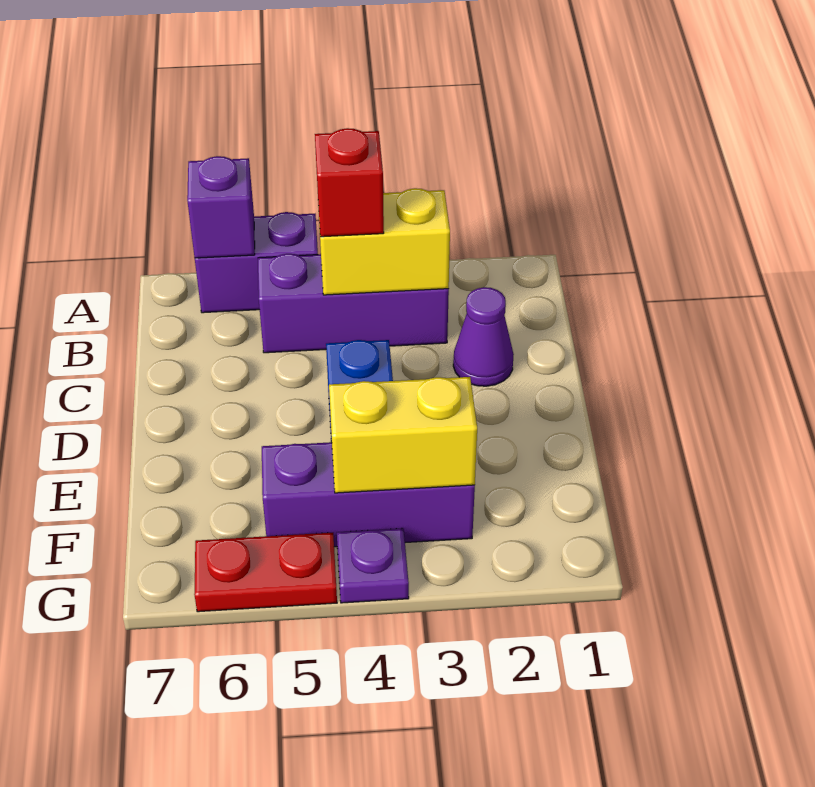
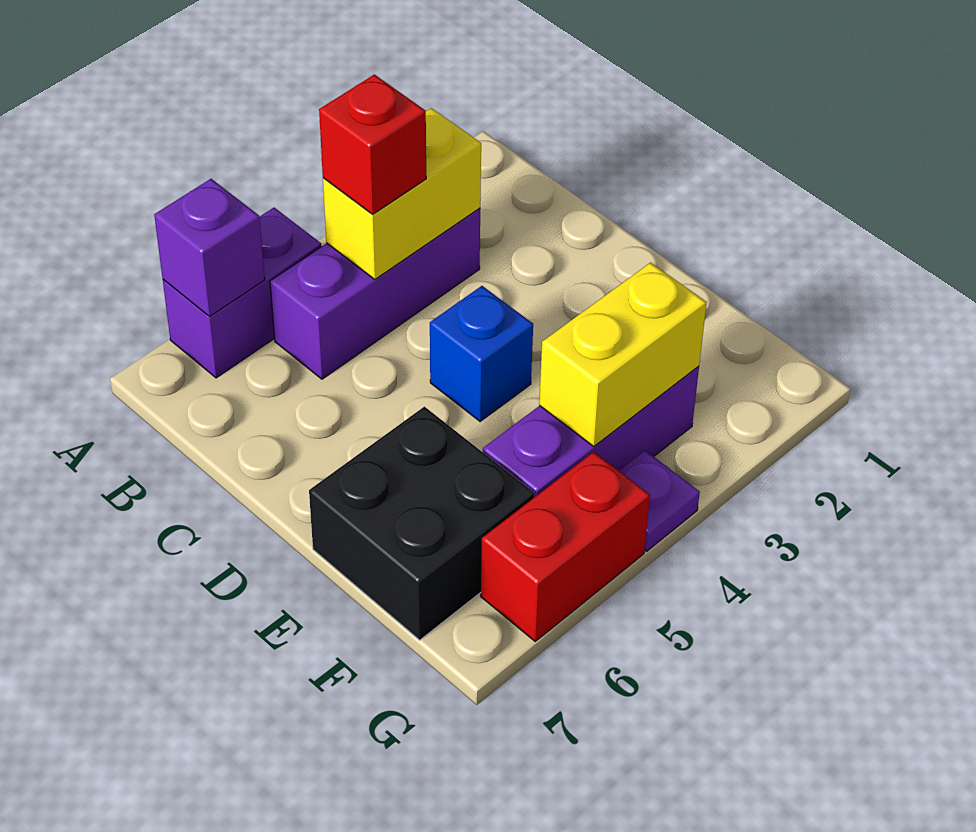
purple cone C2 level 1 -> none
none -> black brick E6:F7 level 1
red plate G5:G6 level 1 -> red brick G5:G6 level 1

